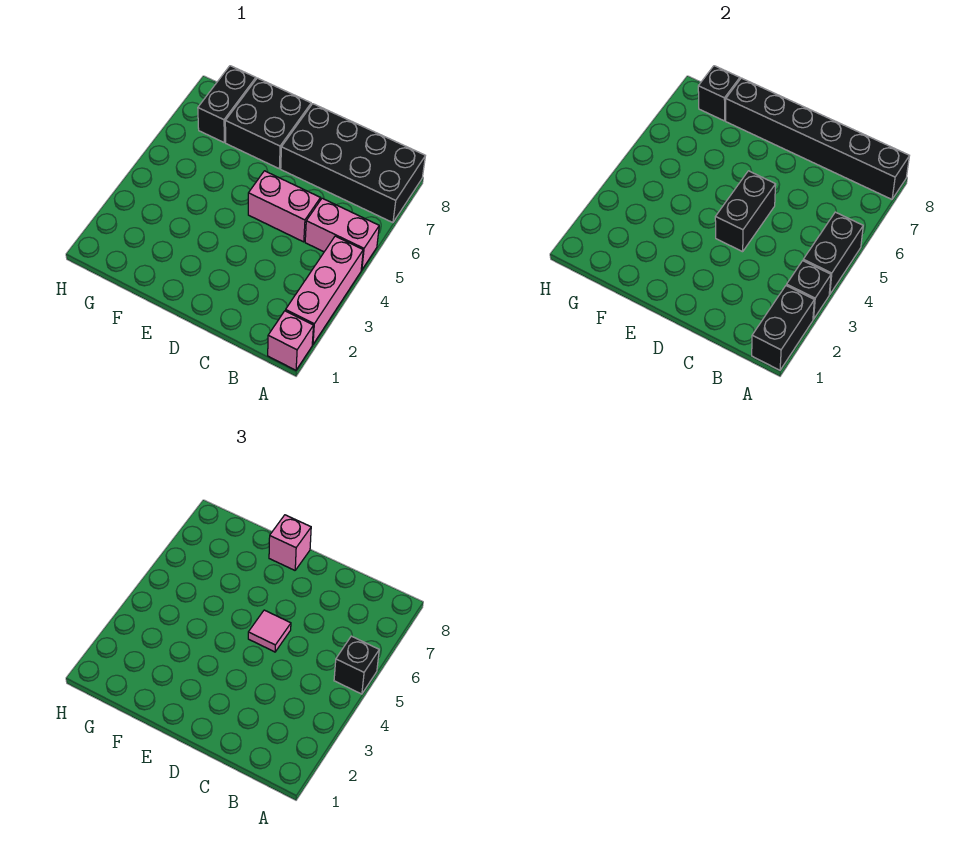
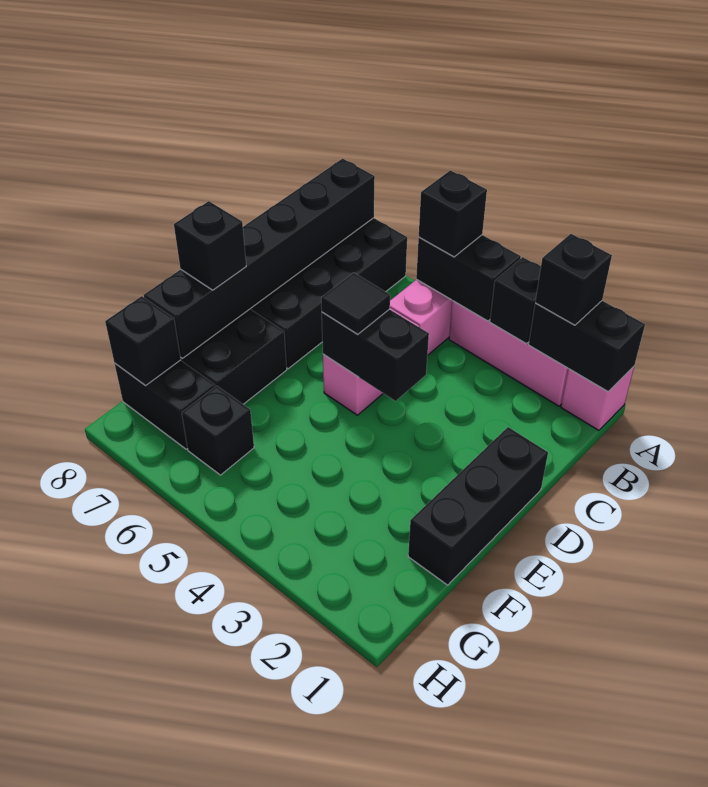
none -> black brick A2 level 3
none -> black brick D1:F1 level 1
pink tile D5 level 3 -> black tile D5 level 3
pink brick E8 level 3 -> black brick E8 level 3
none -> black brick G6 level 1

